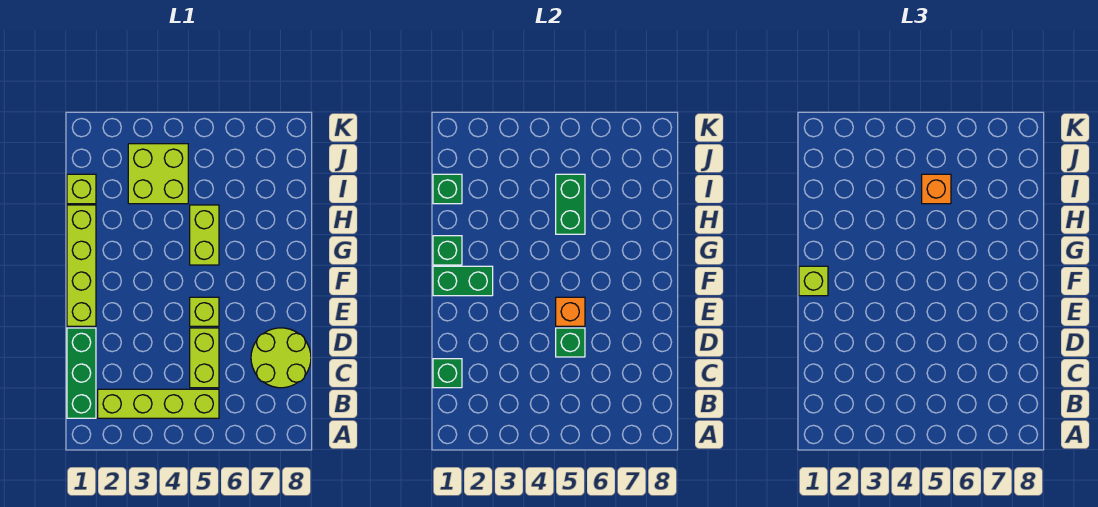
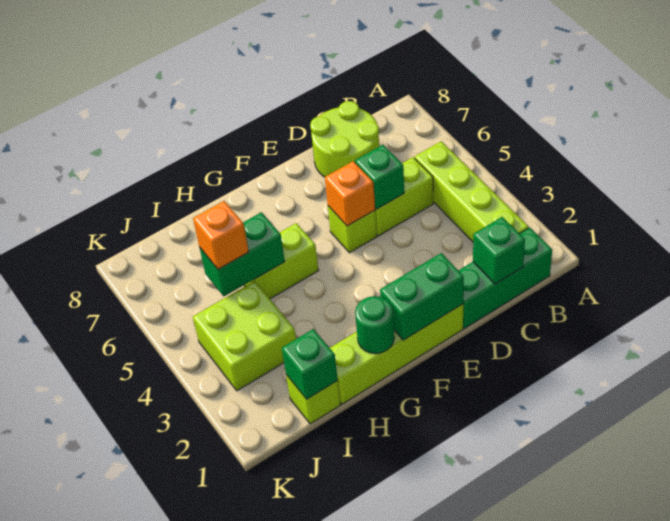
green brick F1:F2 level 2 -> green brick E1:F1 level 2
lime brick F1 level 3 -> none
green brick G1 level 2 -> green round brick G1 level 2

